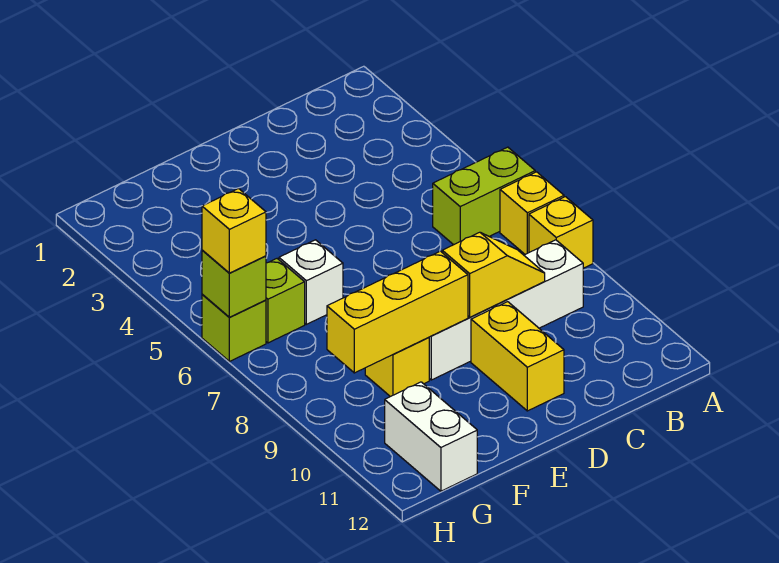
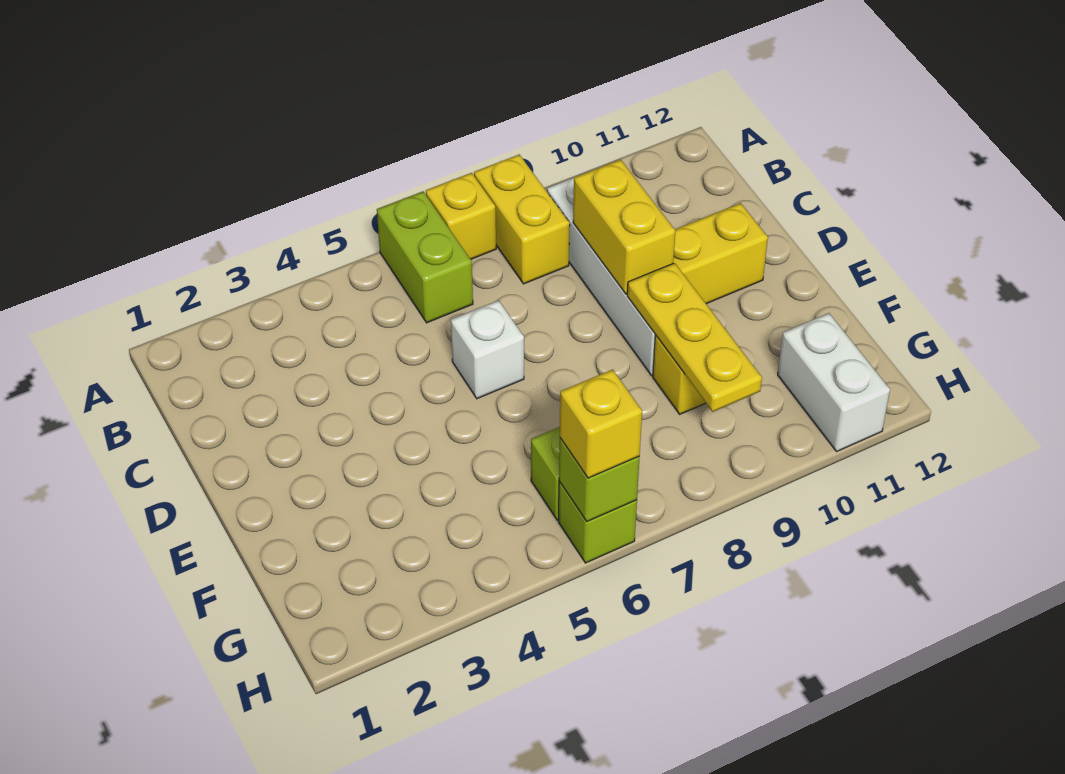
yellow brick A8 level 1 -> yellow brick A8:B8 level 1
yellow slope C9:D9 level 2 top D -> yellow brick C9:D9 level 2
yellow brick E9:G9 level 2 -> yellow plate E9:G9 level 2
white brick F6 level 1 -> white brick D6 level 1
white brick G11:G12 level 1 -> white brick G11:H11 level 1

